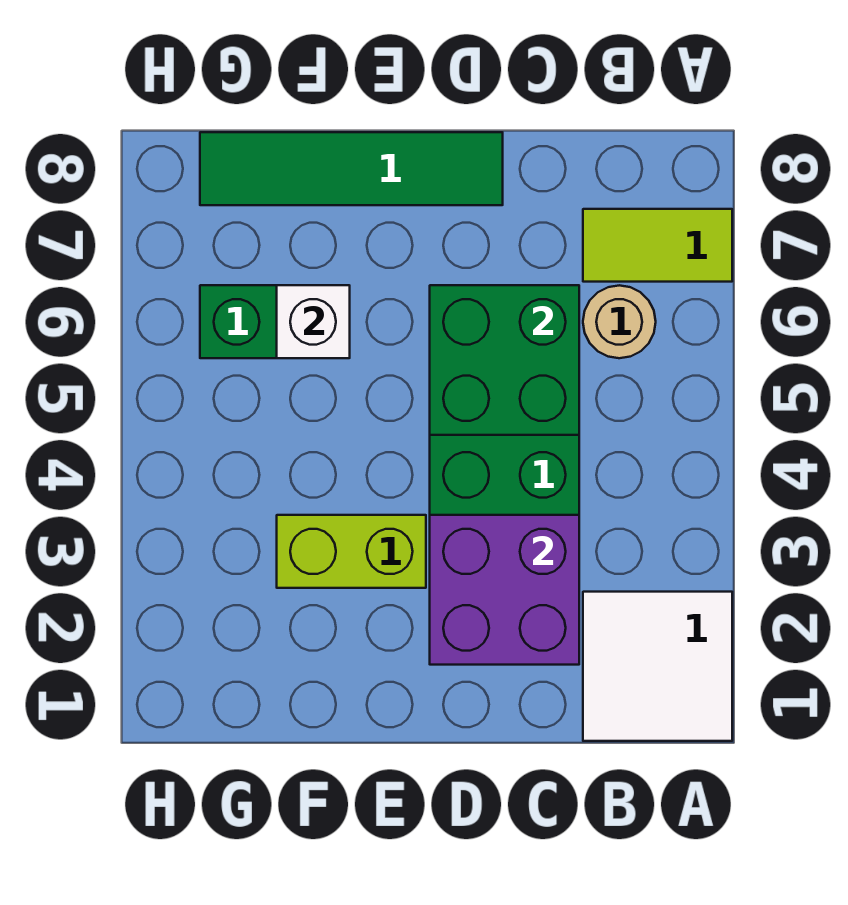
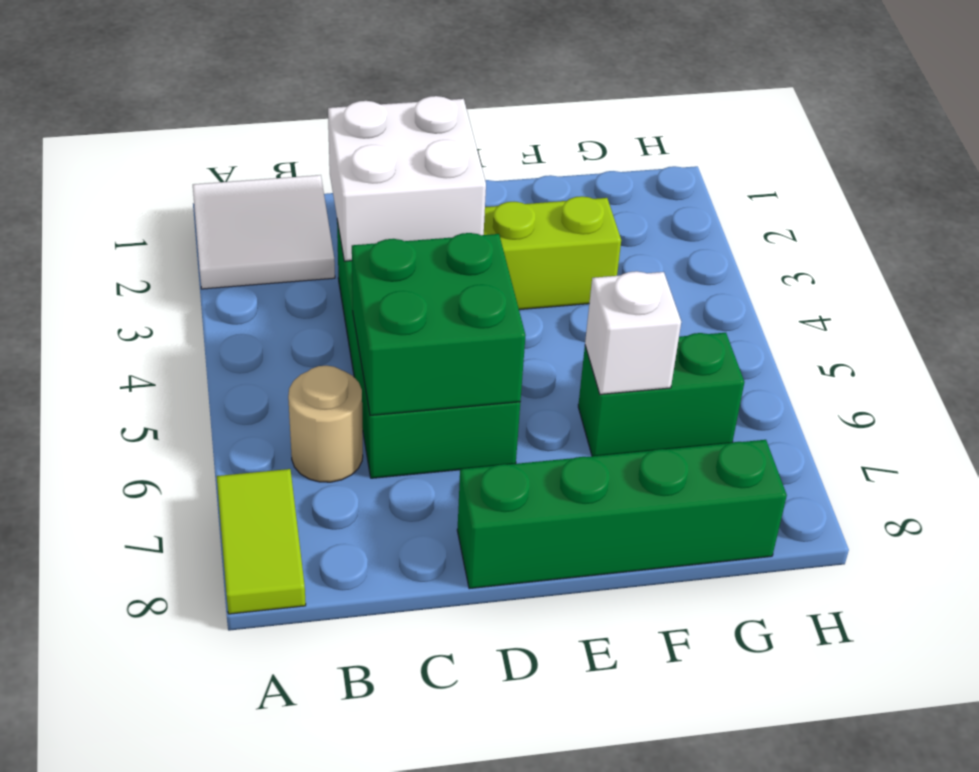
lime tile A7:B7 level 1 -> lime tile A7:A8 level 1
purple brick C2:D3 level 2 -> white brick C2:D3 level 2
green tile D8:G8 level 1 -> green brick D8:G8 level 1

